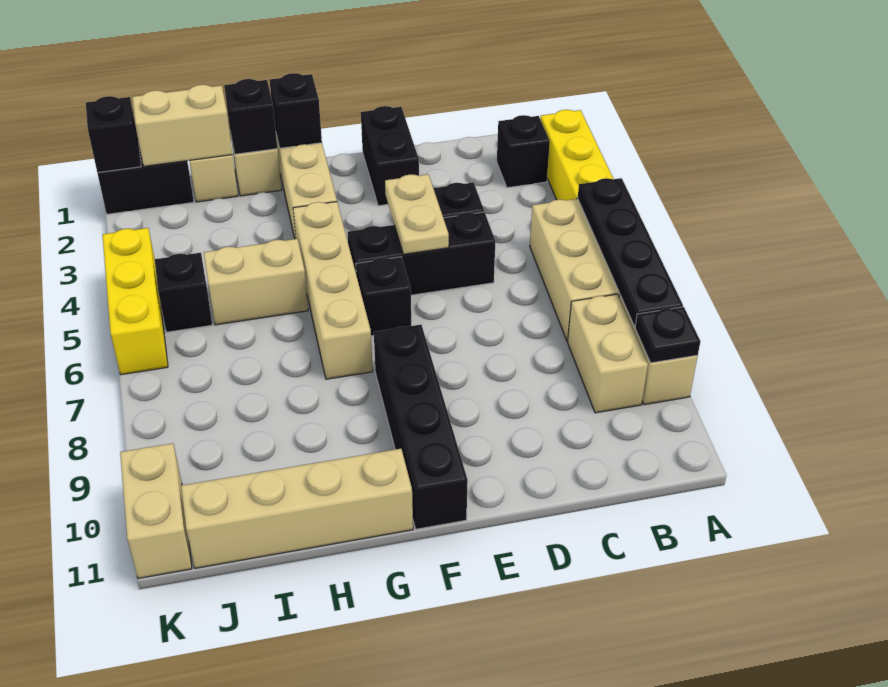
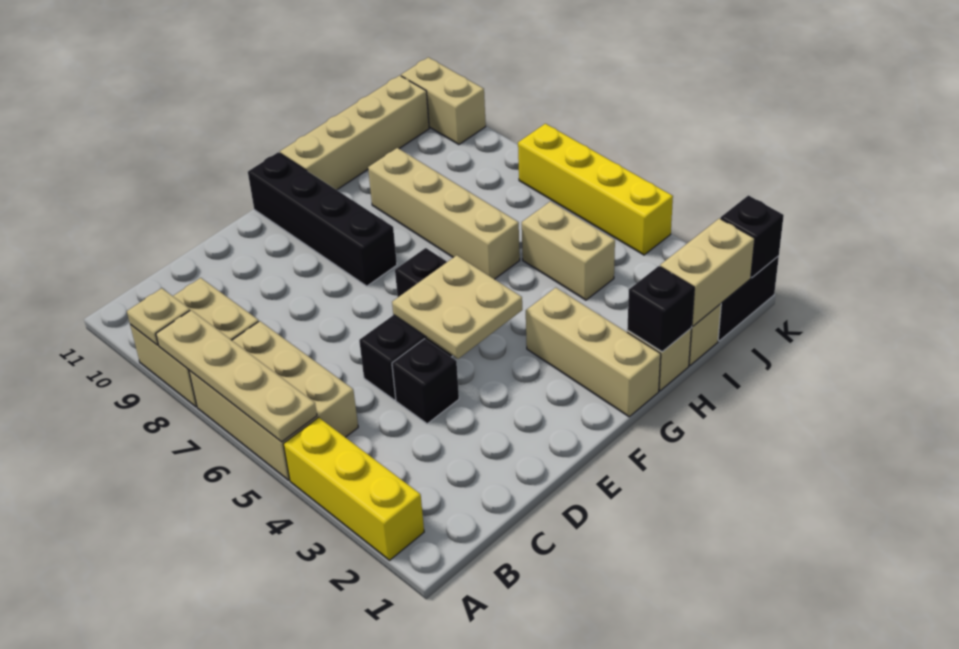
black plate A5:A8 level 2 -> tan plate A5:A8 level 2
black plate A9 level 2 -> tan plate A9 level 2
black brick B2 level 1 -> none
black brick E1:E2 level 1 -> none
tan plate E4:E5 level 2 -> tan plate E4:F5 level 2
black brick G1 level 2 -> none
tan brick G4:G7 level 1 -> tan brick H6:H9 level 1
tan brick H5:I5 level 1 -> tan brick I4:I5 level 1
black brick J5 level 1 -> none
yellow brick K4:K6 level 1 -> yellow brick K4:K7 level 1

